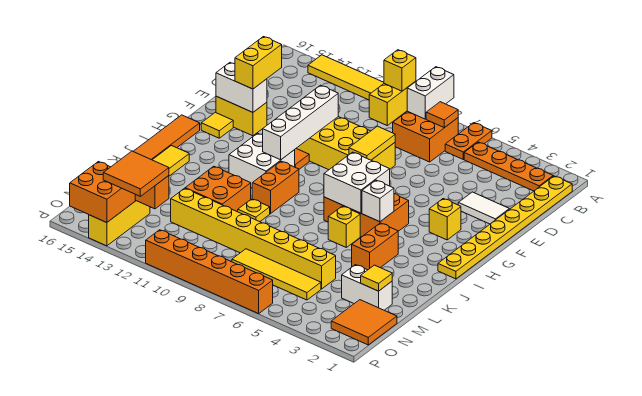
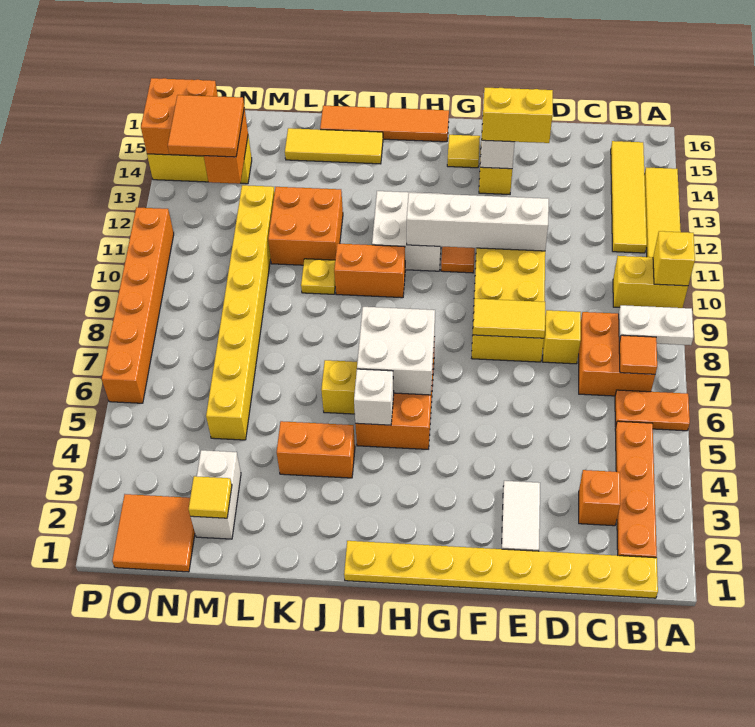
white brick A8:B8 level 2 -> white plate A8:B8 level 2
none -> orange brick C3 level 1
yellow brick G3 level 1 -> yellow brick D8 level 1
yellow tile N5:N8 level 1 -> yellow tile B12:B15 level 1

